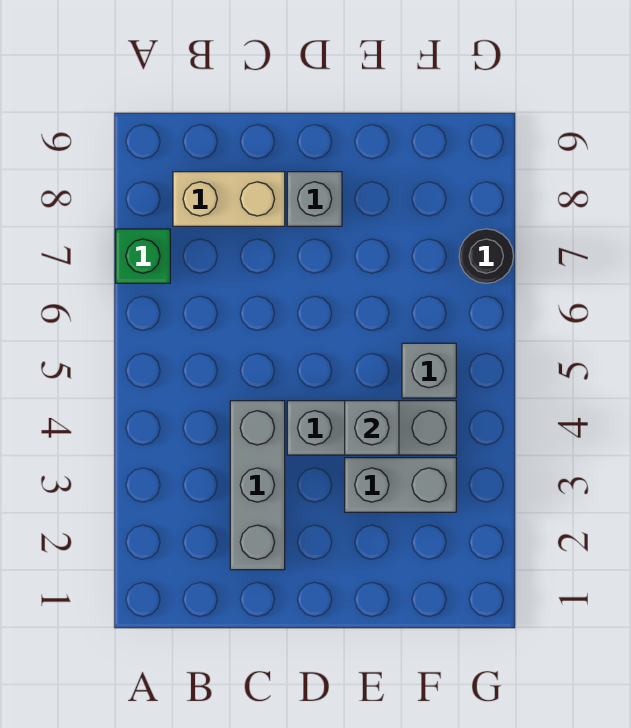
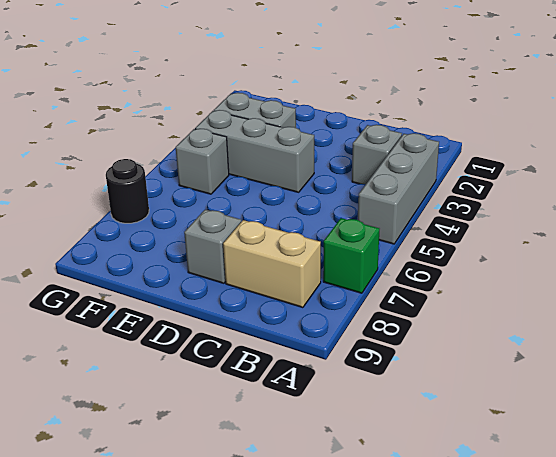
grey brick C2:C4 level 1 -> grey brick A3:A5 level 1
grey brick E4 level 2 -> grey brick B3 level 1

